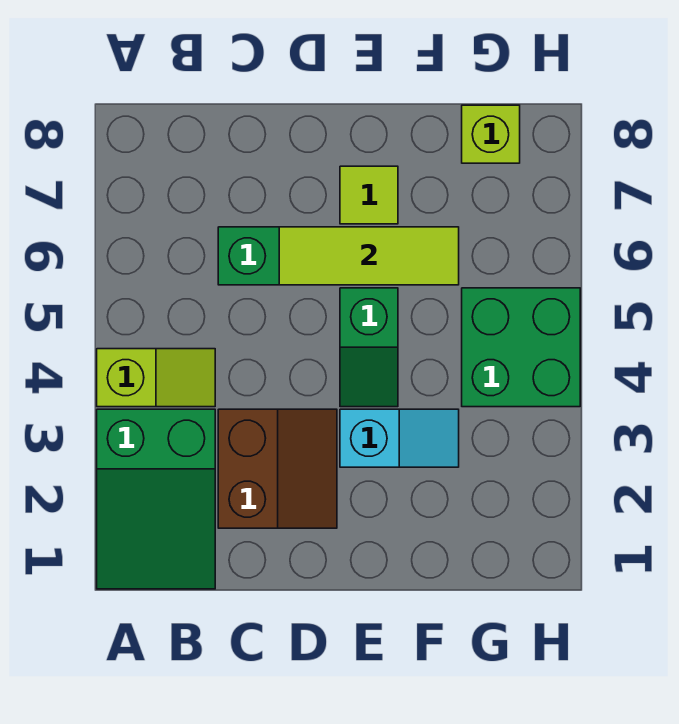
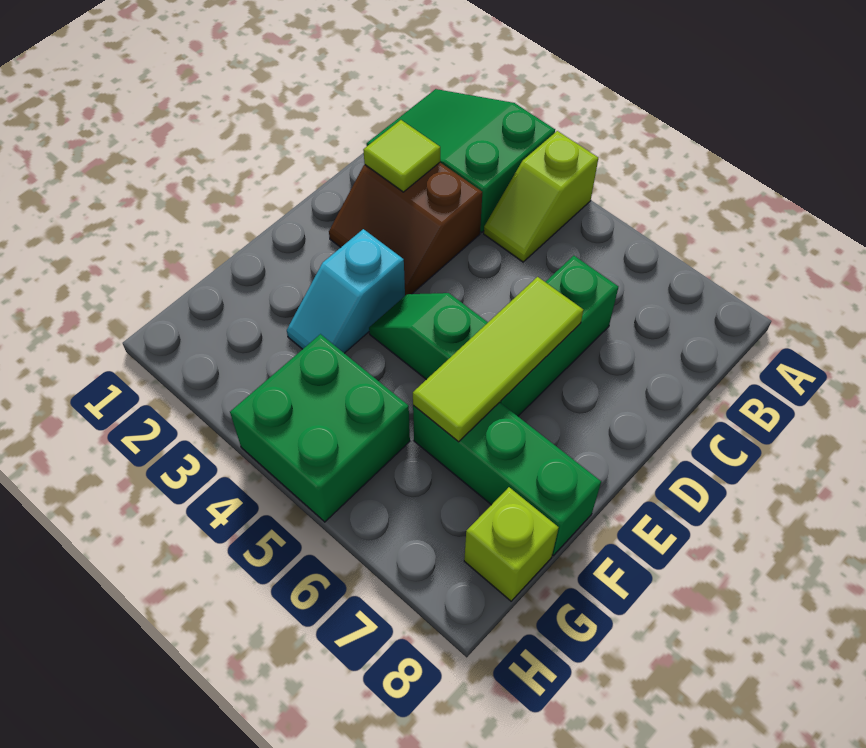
lime tile E7 level 1 -> lime tile C2 level 2
none -> green brick F6:F8 level 1

